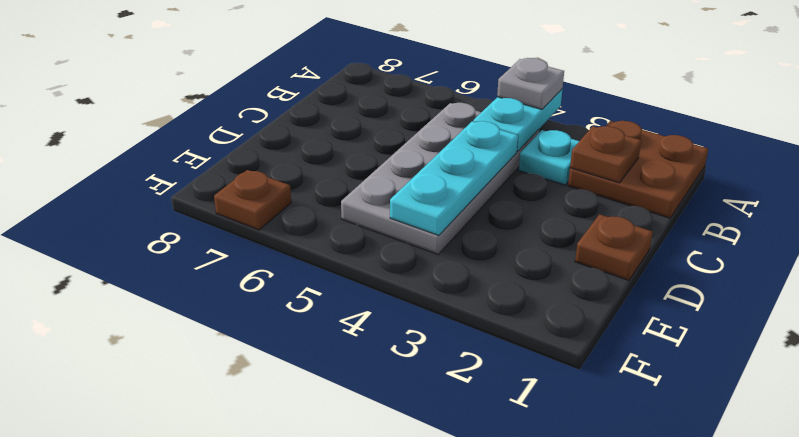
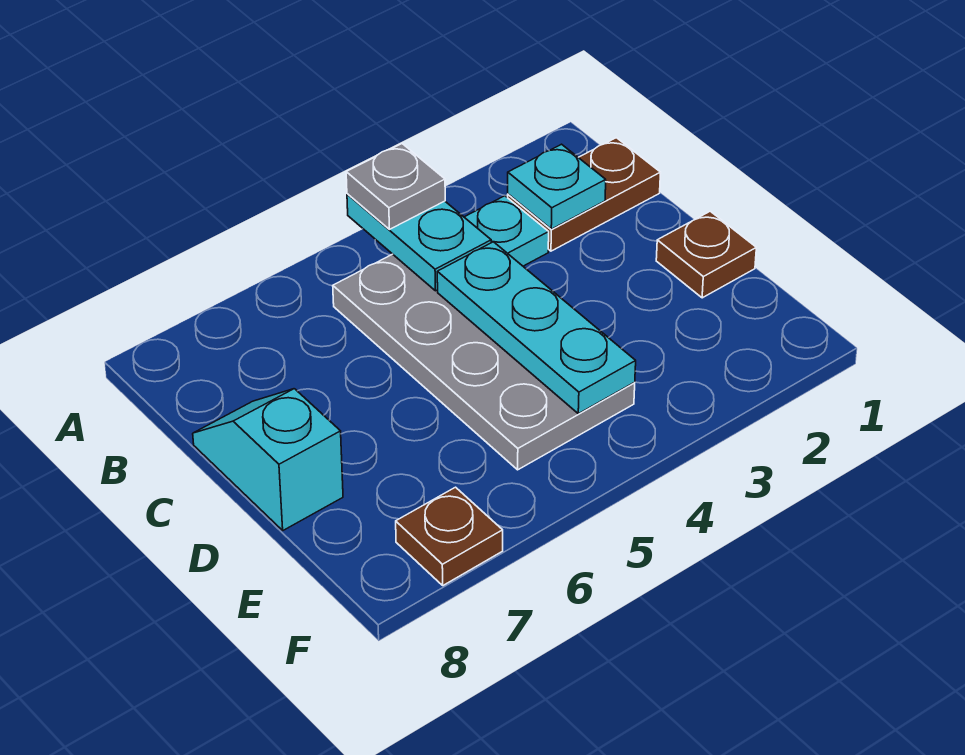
brown plate A1:B2 level 1 -> brown plate B1:B2 level 1
brown plate B2 level 2 -> cyan plate B2 level 2
none -> cyan slope C8:D8 level 1 top D

